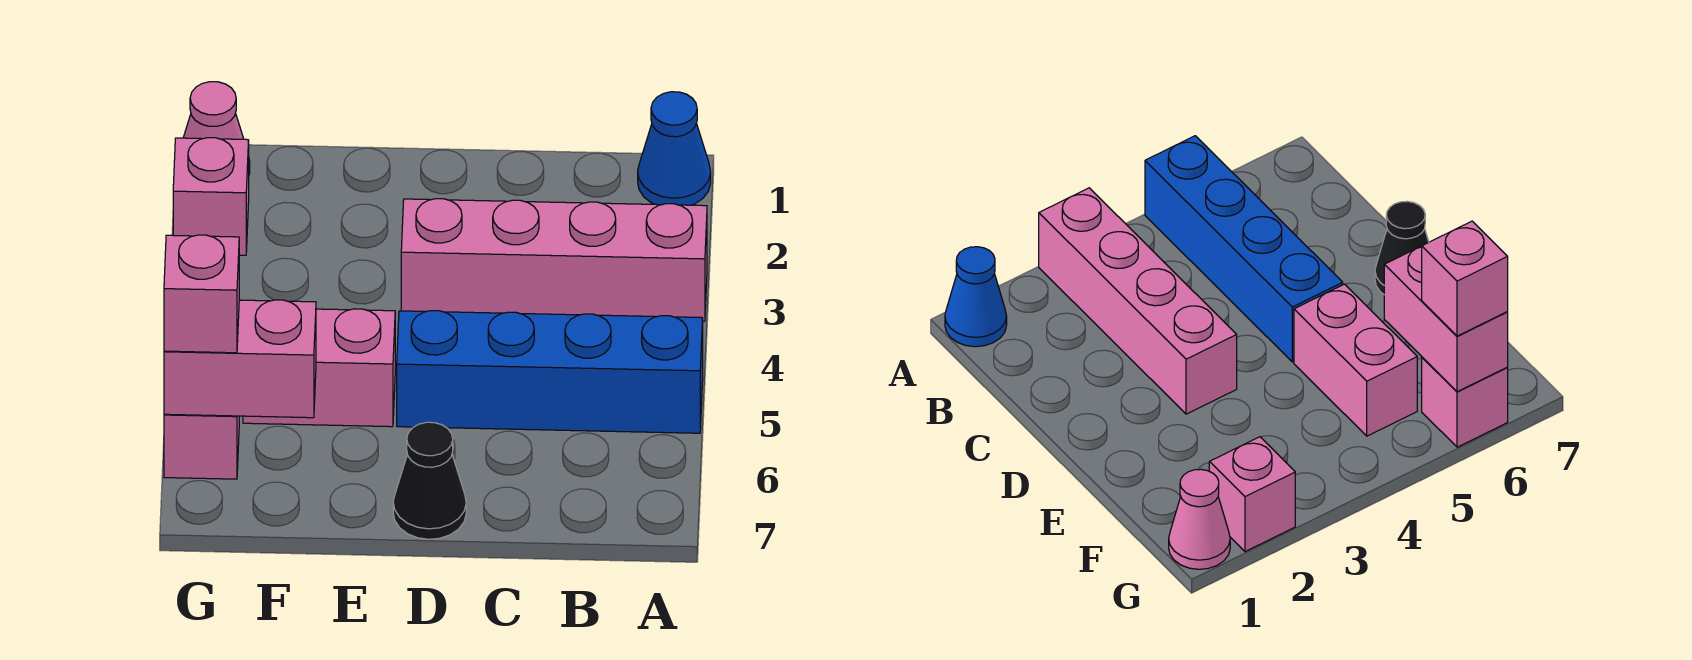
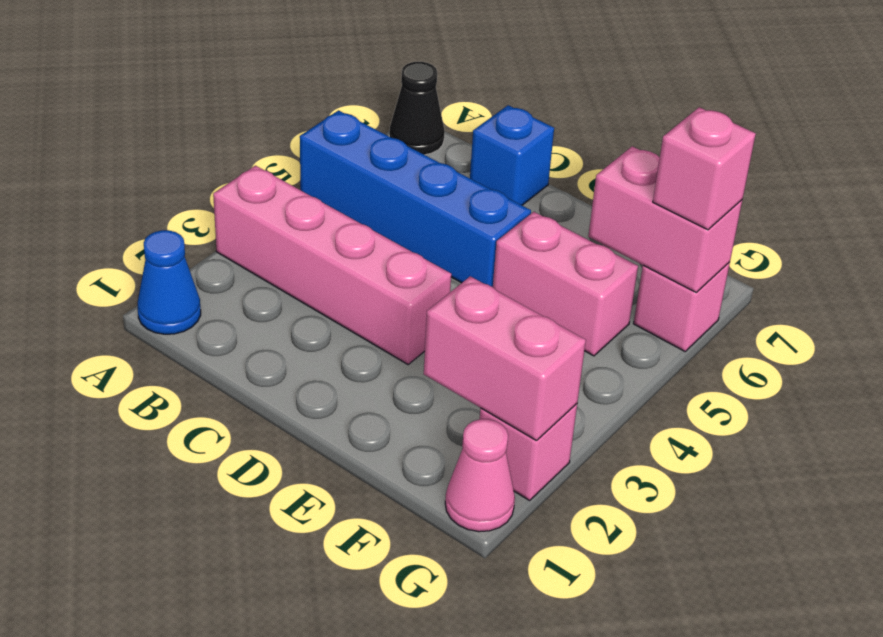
none -> blue brick C7 level 1
black cone D7 level 1 -> black cone A7 level 1
none -> pink brick F2:G2 level 2

